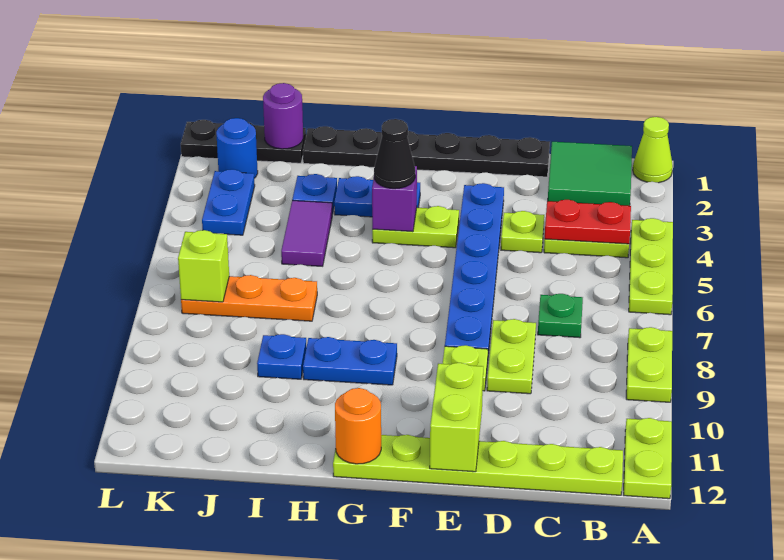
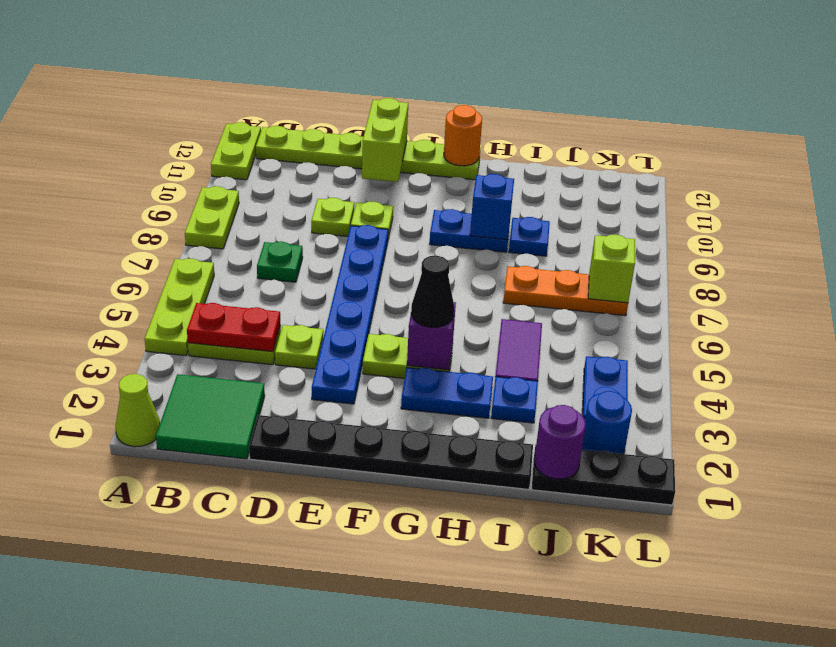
lime plate D8:D9 level 1 -> lime plate D9 level 1
none -> blue brick H9 level 2

